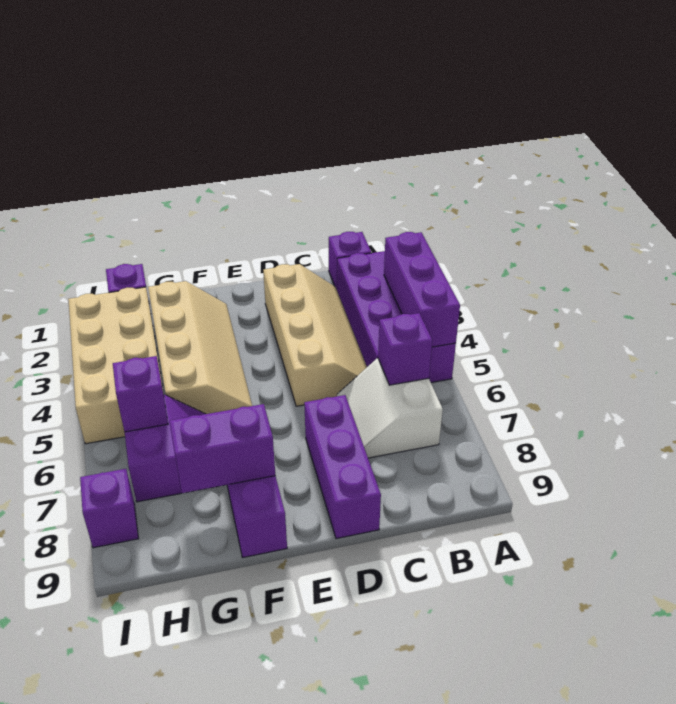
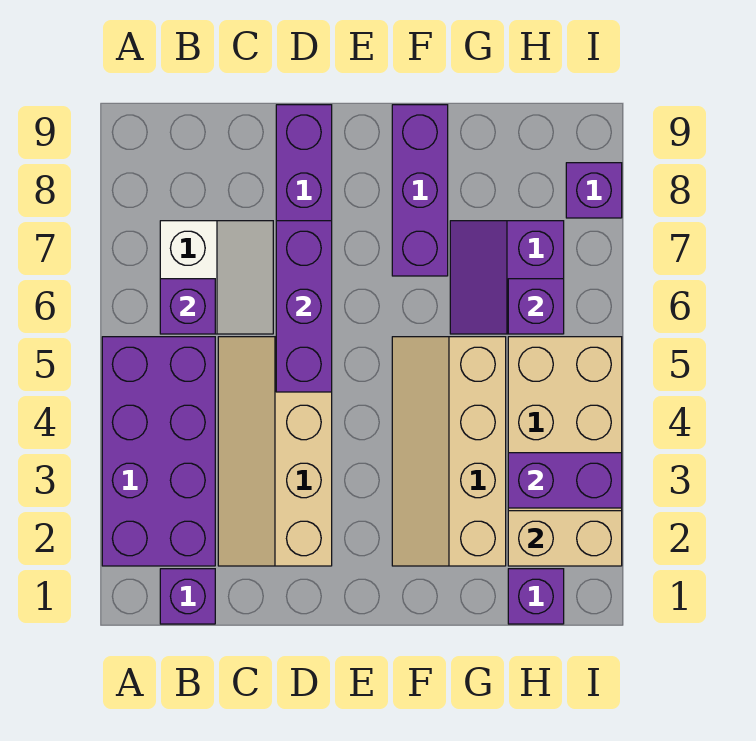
purple brick A3:A5 level 2 -> purple brick D5:D7 level 2
purple brick F8:G8 level 2 -> purple brick H3:I3 level 2
none -> tan brick H2:I2 level 2

